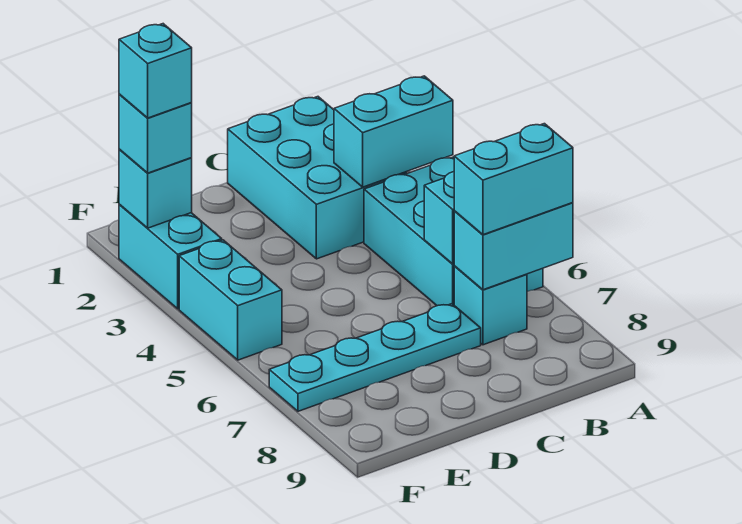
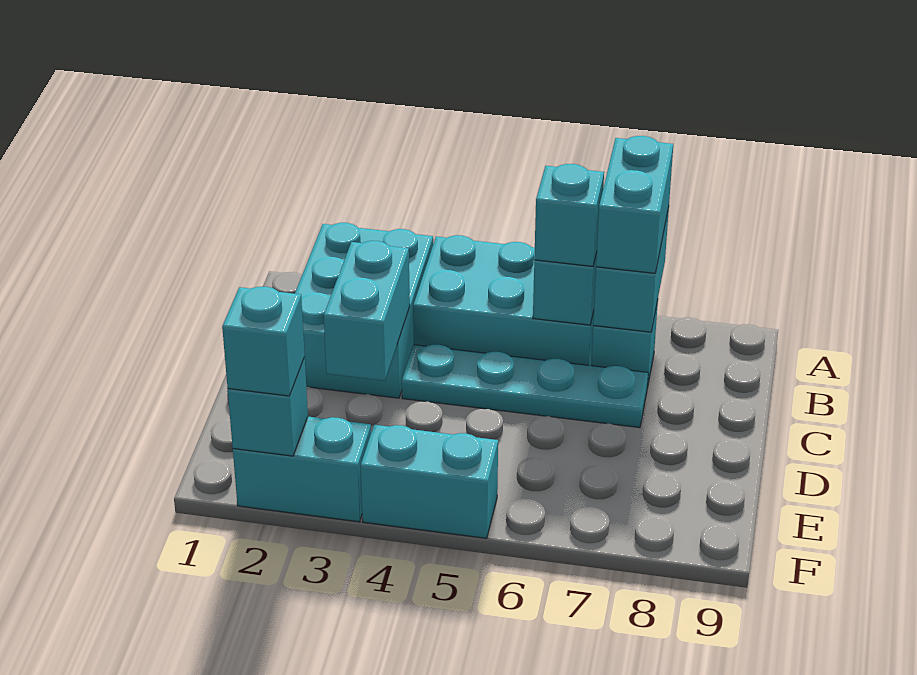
cyan brick A3:B3 level 2 -> cyan brick C3:D3 level 2
cyan brick B1:C3 level 1 -> cyan brick A2:C3 level 1
cyan plate C7:F7 level 1 -> cyan plate C4:C7 level 1
cyan brick F2 level 4 -> cyan brick B6 level 3

